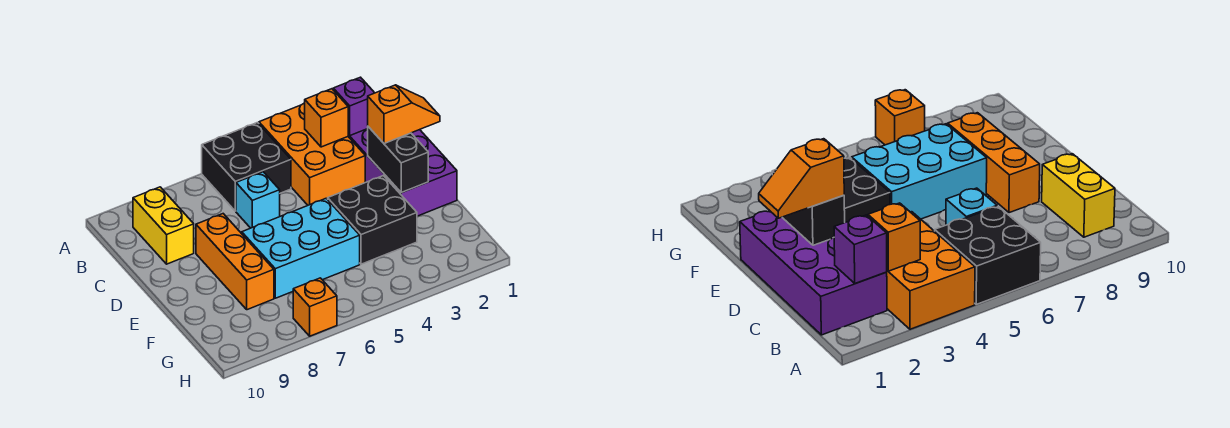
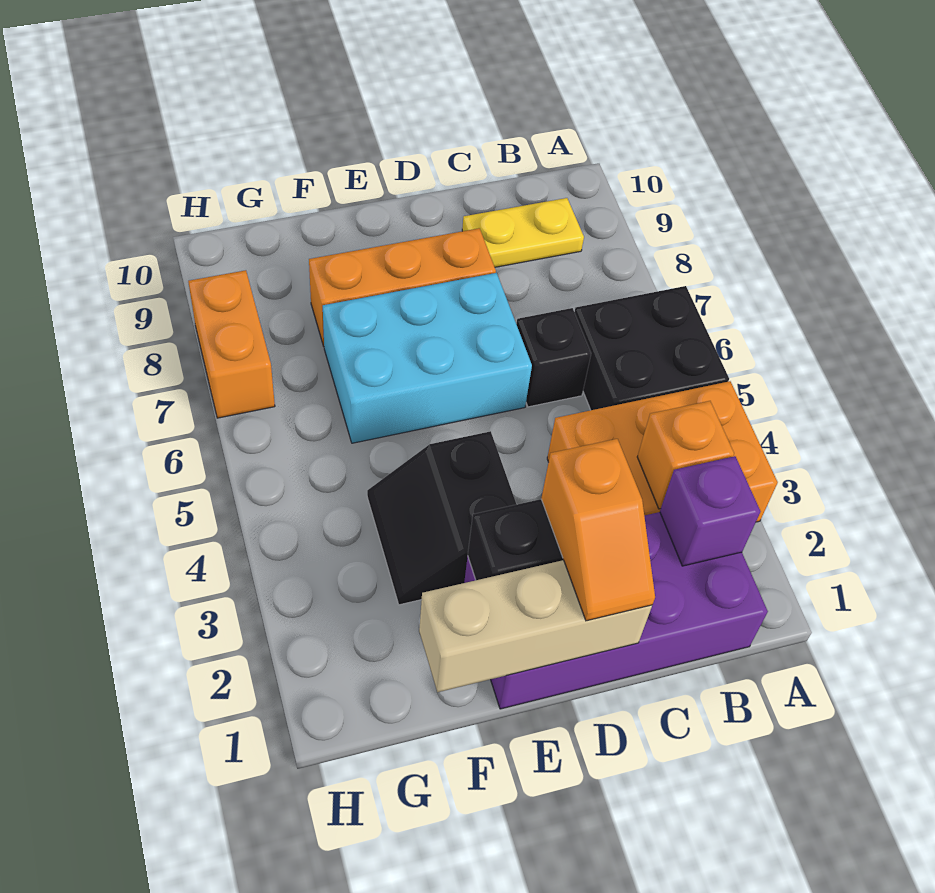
yellow brick B9:C9 level 1 -> yellow plate B9:C9 level 1
cyan brick C6 level 1 -> black brick C6 level 1
none -> tan brick D1:F1 level 2
black brick E3:F4 level 1 -> black slope E3:F4 level 1 top E
cyan brick E5:F7 level 1 -> cyan brick D6:F7 level 1
orange brick H7 level 1 -> orange brick H7:H8 level 1

